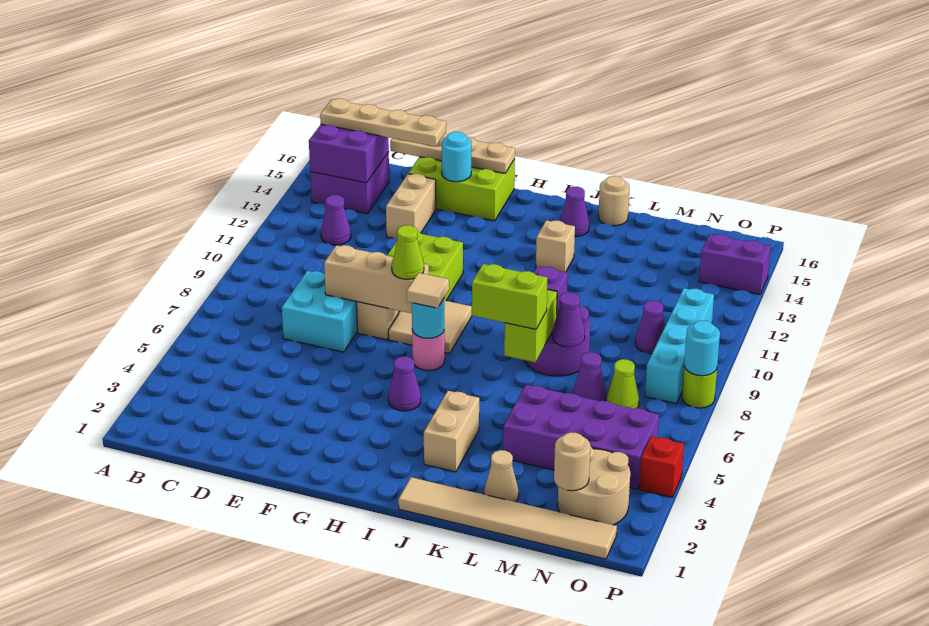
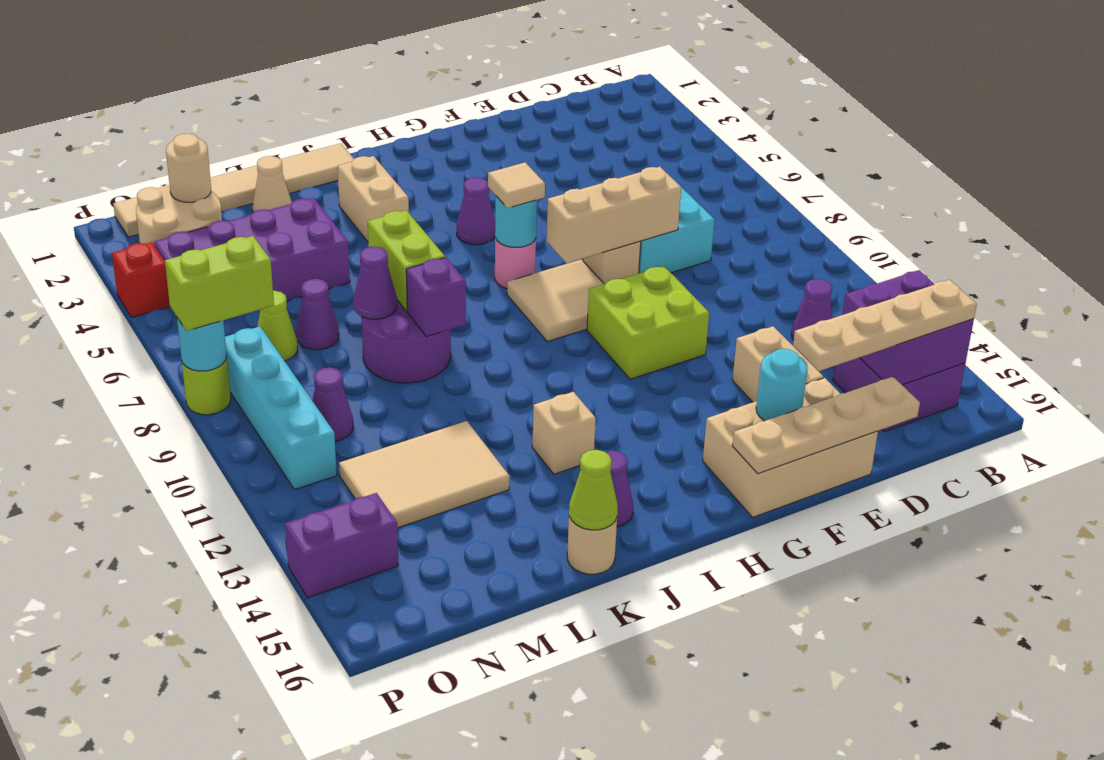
lime brick E15:G16 level 1 -> tan brick E15:G16 level 1
lime cone G8 level 3 -> lime cone K16 level 2
lime brick J7:K7 level 3 -> lime brick O8:P8 level 3
none -> tan tile L12:N13 level 1

